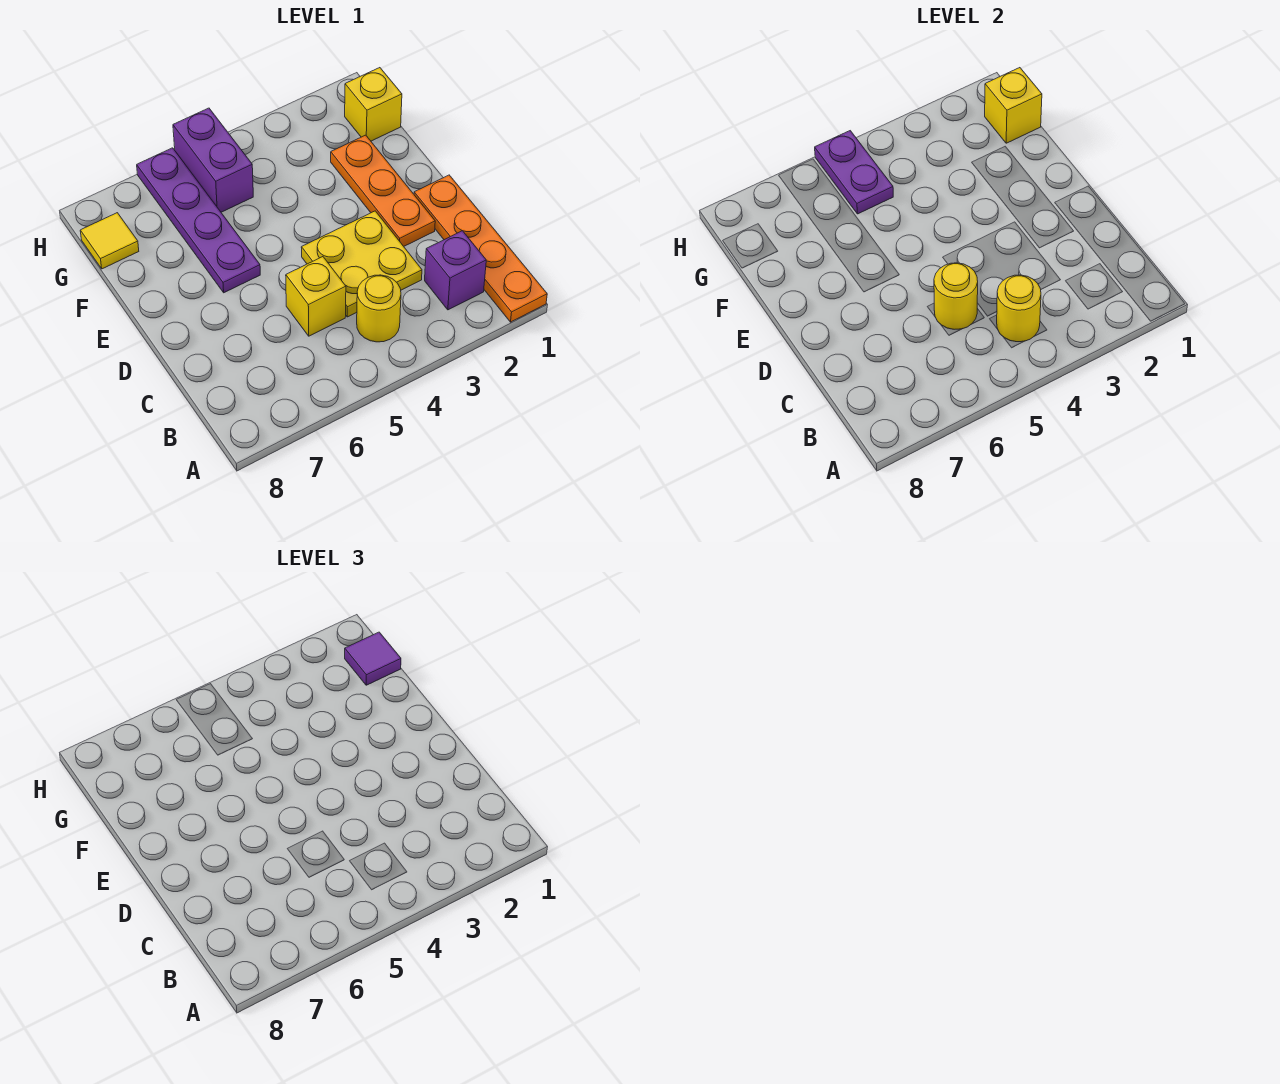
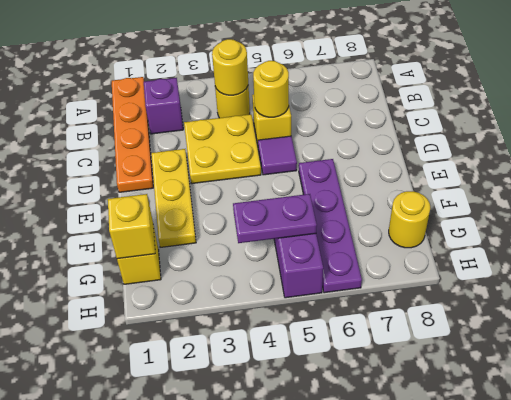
orange plate D2:F2 level 1 -> yellow plate D2:F2 level 1
purple tile G1 level 3 -> purple tile D5 level 1
purple plate G5:H5 level 2 -> purple plate G4:G5 level 2
yellow tile G8 level 1 -> yellow round brick G8 level 1

